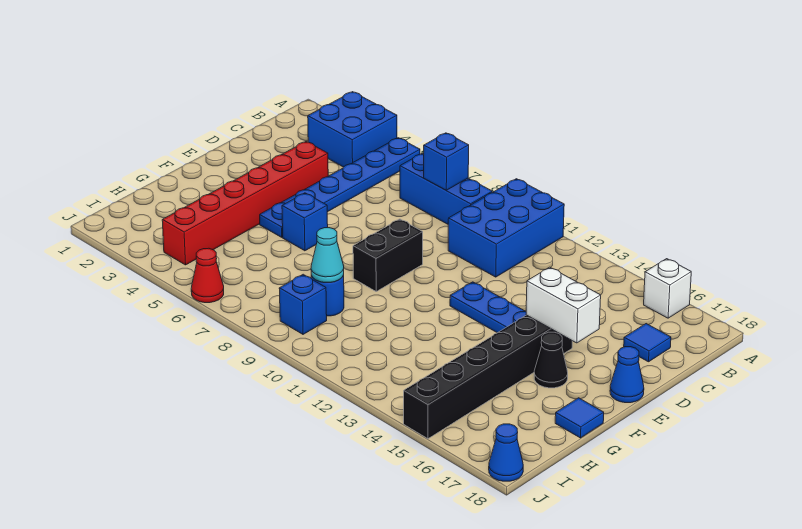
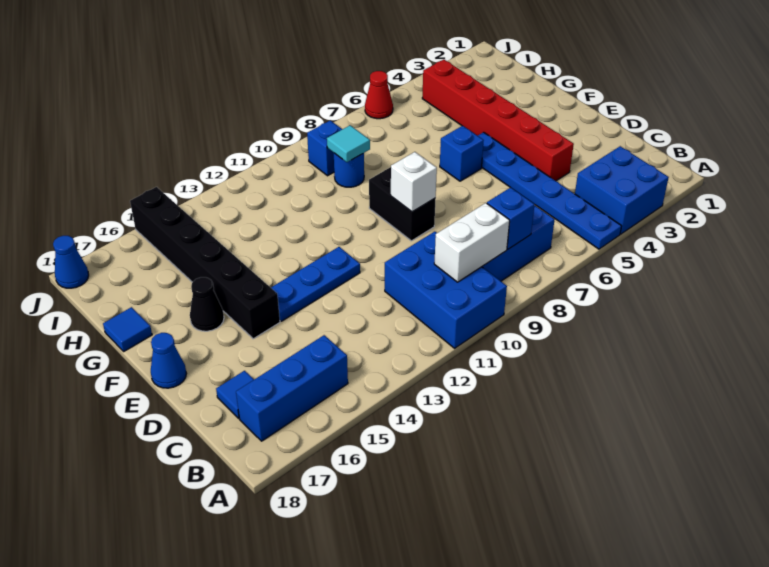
white brick A16 level 1 -> white brick E9 level 2
none -> blue brick B15:B17 level 1
white brick E15:E16 level 2 -> white brick B9:B10 level 2
cyan cone H9 level 2 -> cyan tile H9 level 2

